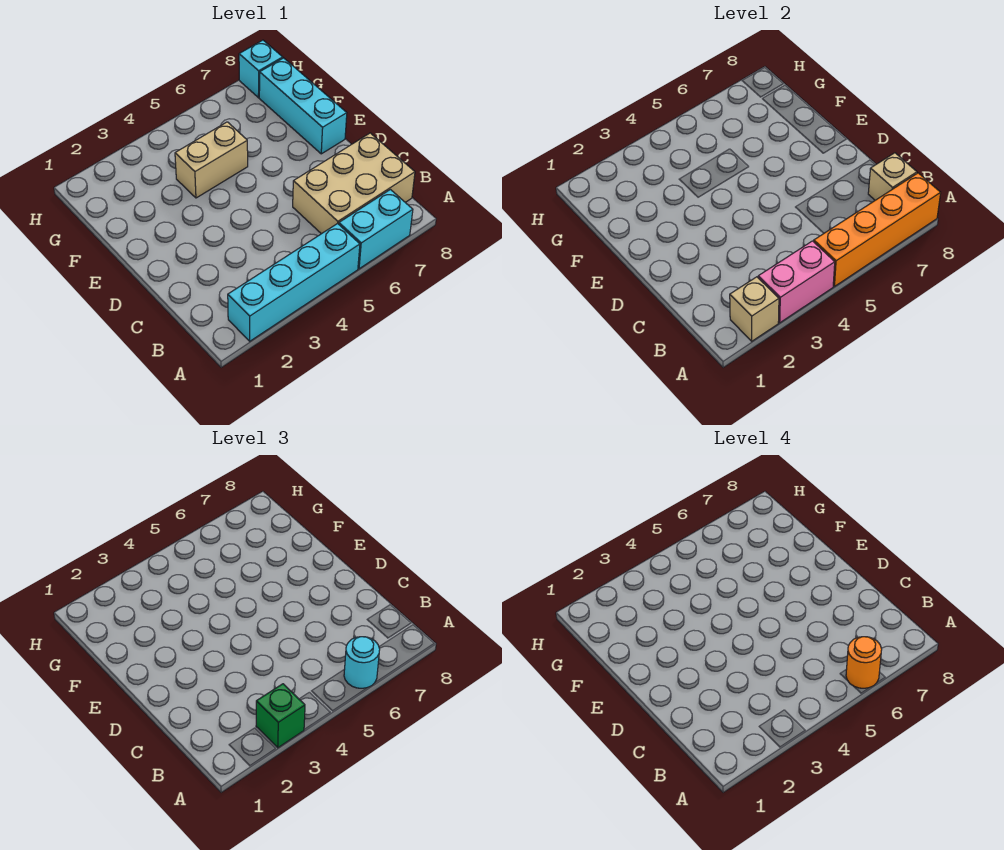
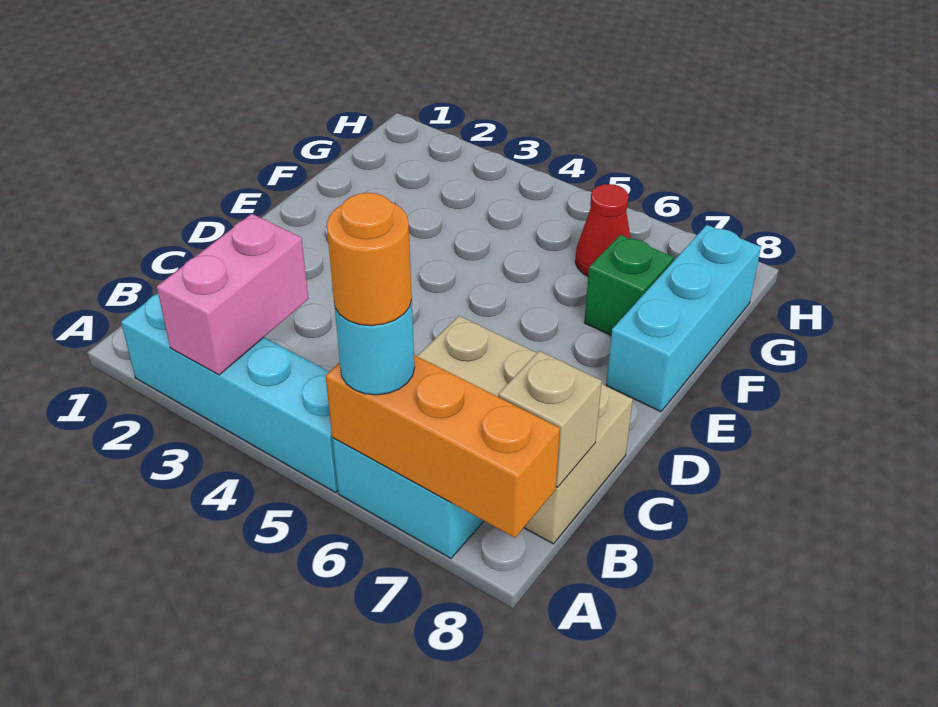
tan brick A2 level 2 -> none
pink brick A3:A4 level 2 -> pink brick A3:B3 level 2
green brick A3 level 3 -> green brick F7 level 1
orange brick A5:A8 level 2 -> orange brick A6:A8 level 2
tan brick F4:F5 level 1 -> none
none -> red cone G6 level 1
cyan brick H8 level 1 -> none

